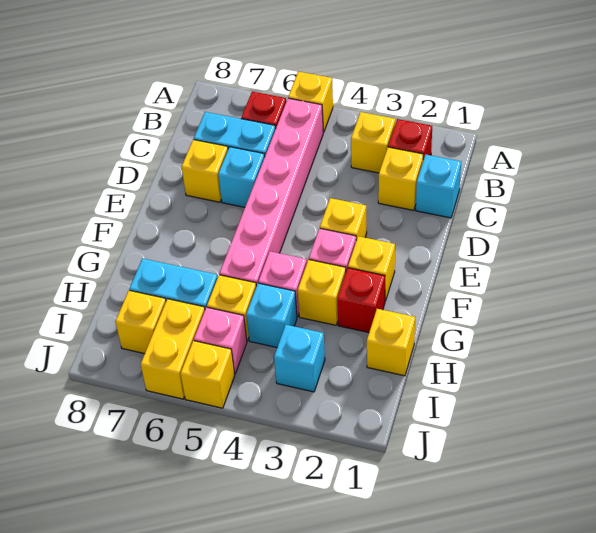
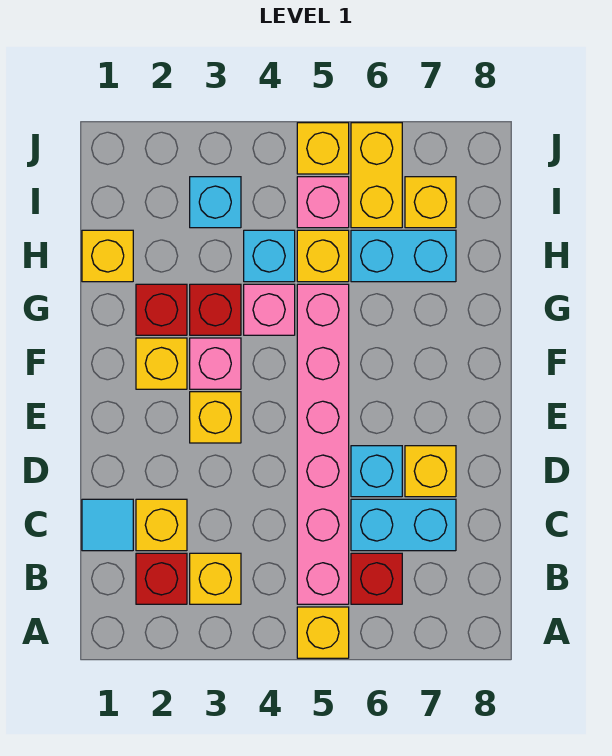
cyan brick C1 level 1 -> cyan tile C1 level 1
yellow brick G3 level 1 -> red brick G3 level 1

